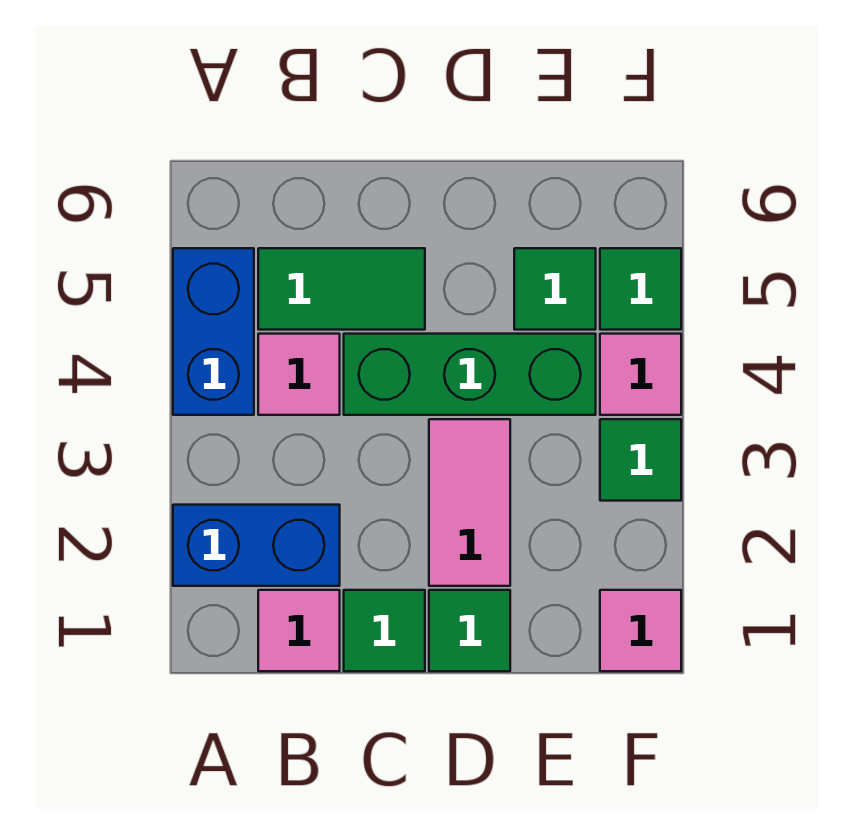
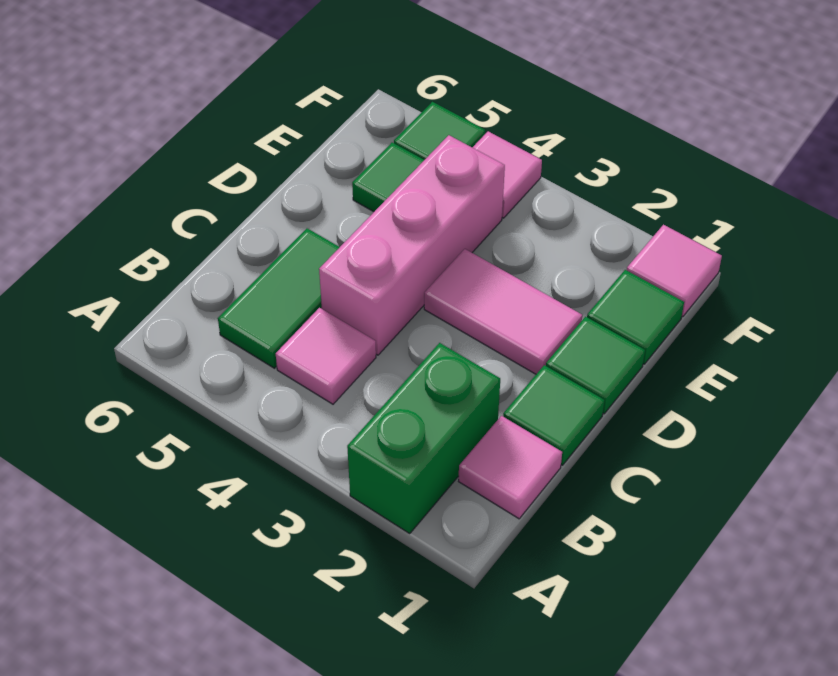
blue brick A2:B2 level 1 -> green brick A2:B2 level 1
blue brick A4:A5 level 1 -> none
green brick C4:E4 level 1 -> pink brick C4:E4 level 1
green tile F3 level 1 -> green tile E1 level 1

